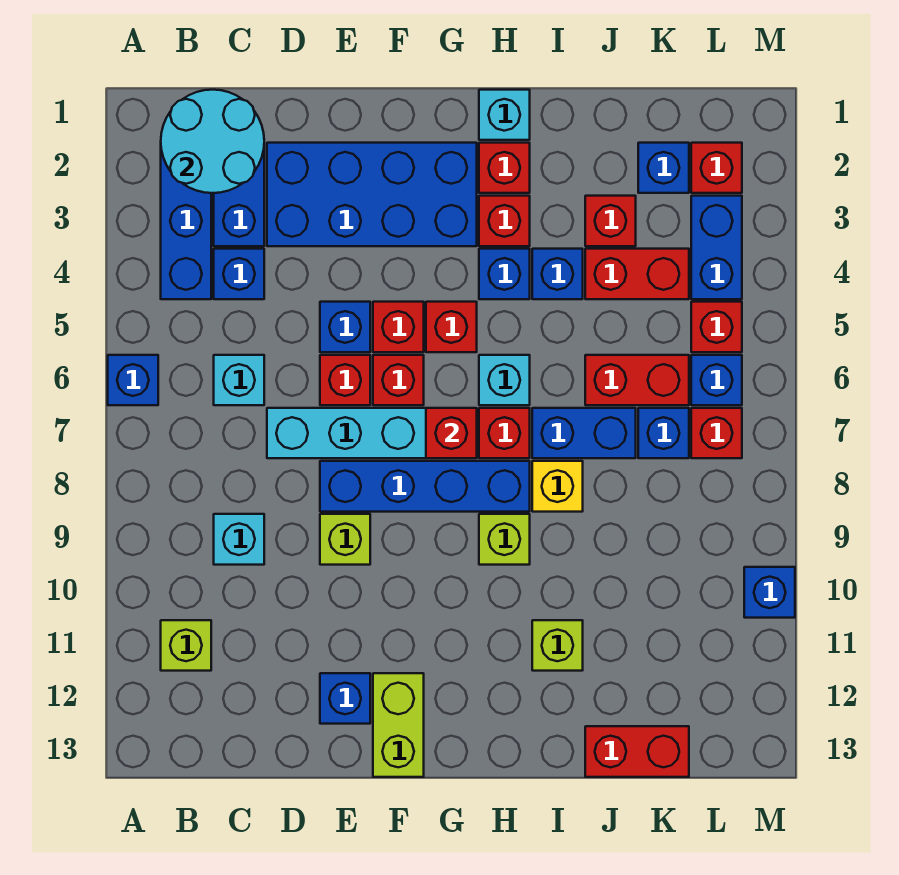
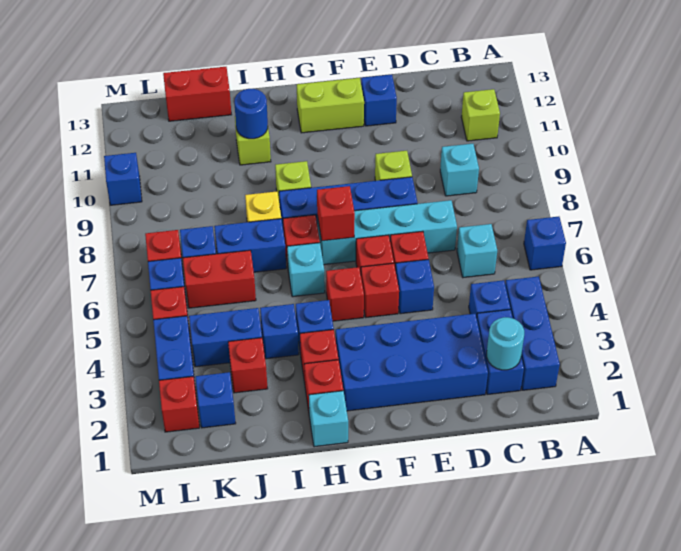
cyan round brick B1:C2 level 2 -> cyan round brick C2 level 2
lime brick F12:F13 level 1 -> lime brick F12:G12 level 1
none -> blue round brick I11 level 2
red brick J4:K4 level 1 -> blue brick J4:K4 level 1

